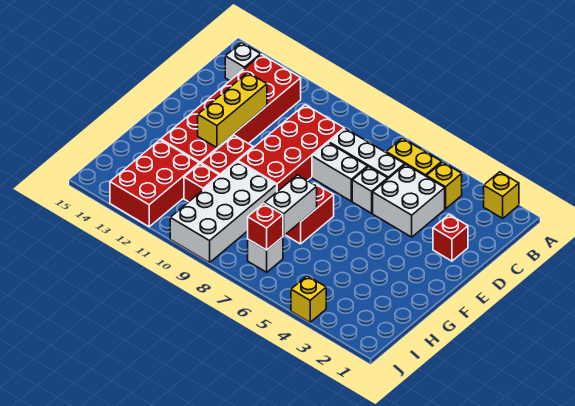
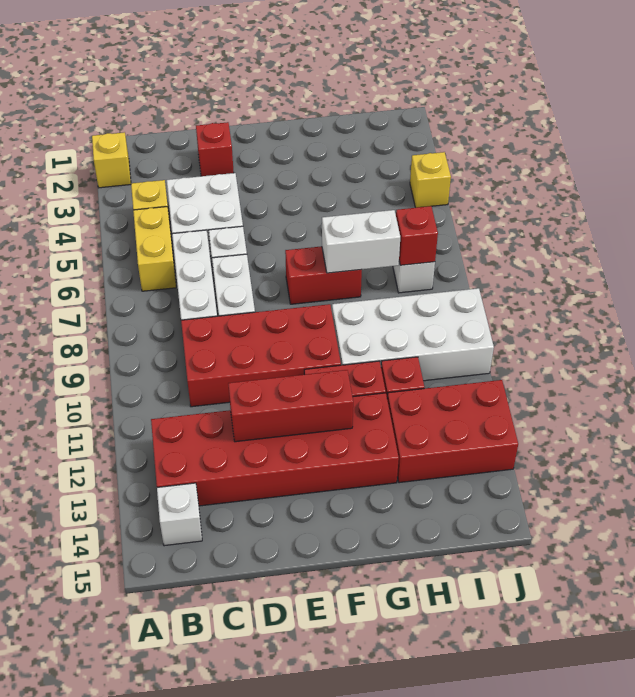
yellow brick D12:F12 level 2 -> red brick D12:F12 level 2

